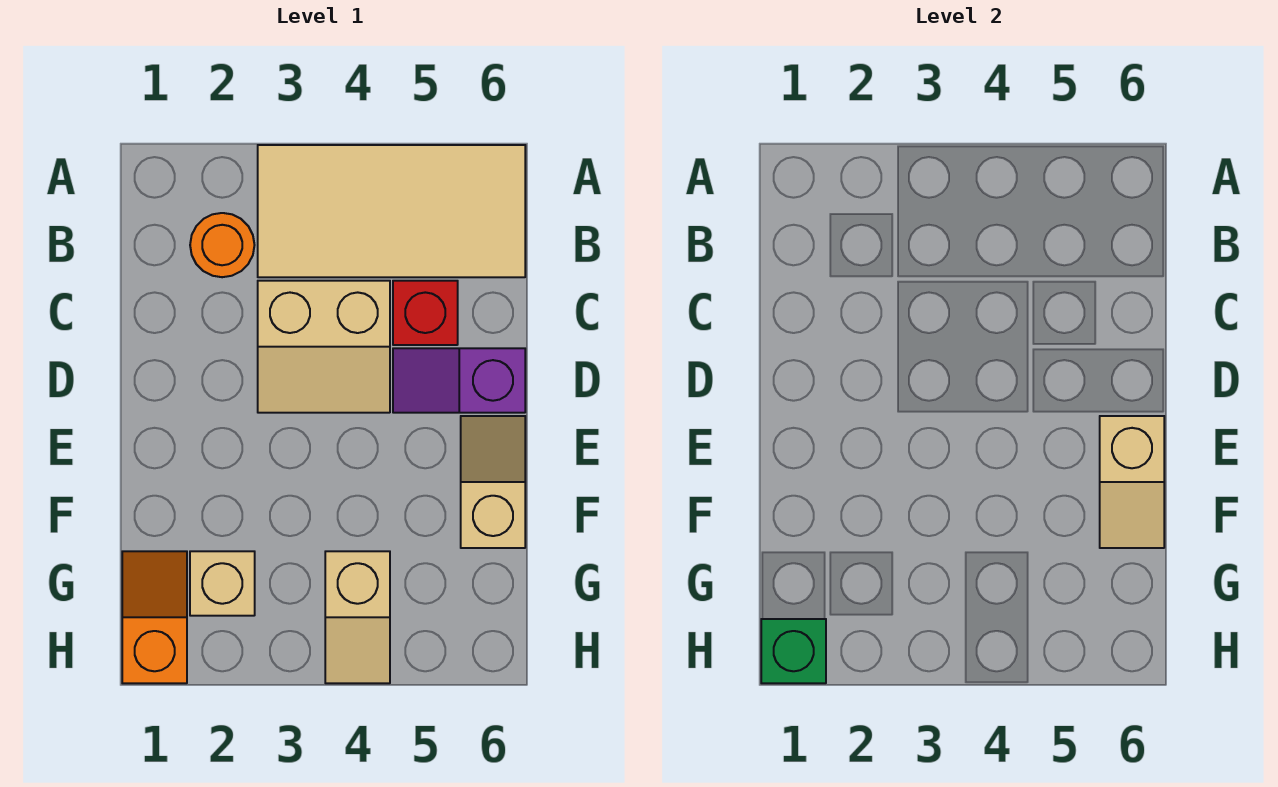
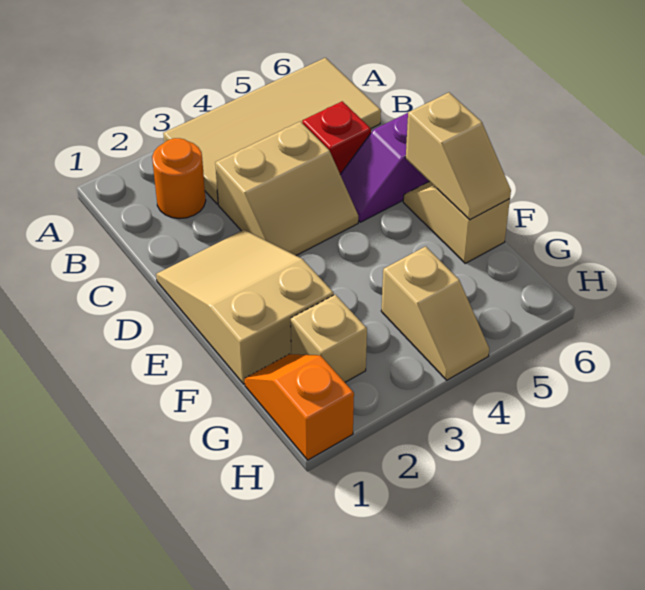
none -> tan slope D1:F2 level 1 top F
green brick H1 level 2 -> none

